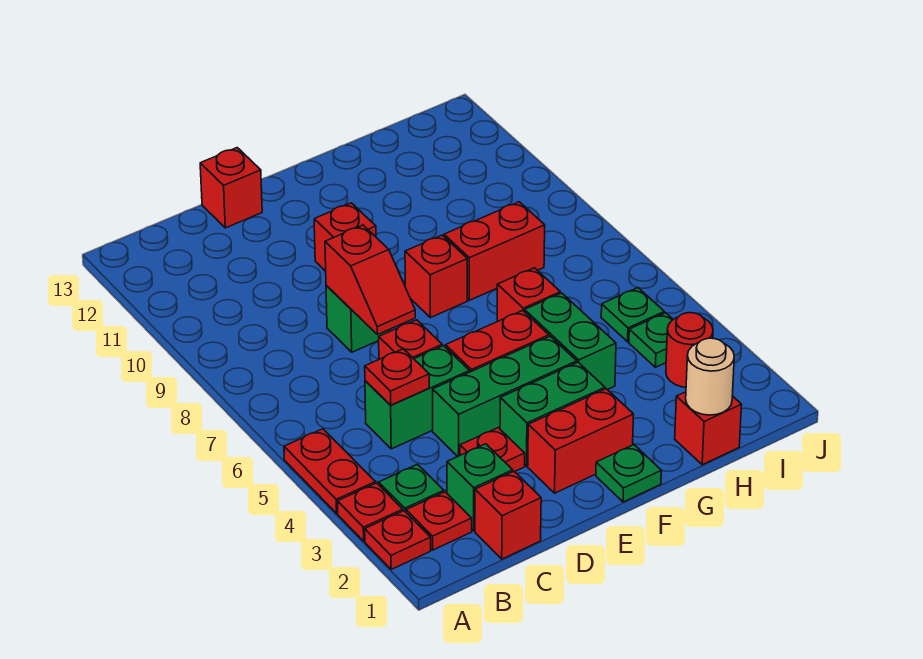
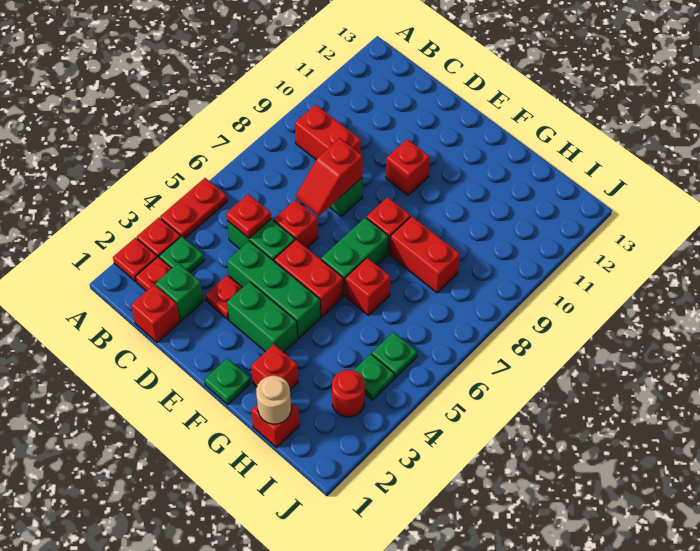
red brick D13 level 1 -> red brick G2 level 1
red brick E2:F2 level 1 -> red brick B9:C9 level 1
green brick G4:G5 level 1 -> green brick F6:F7 level 1

